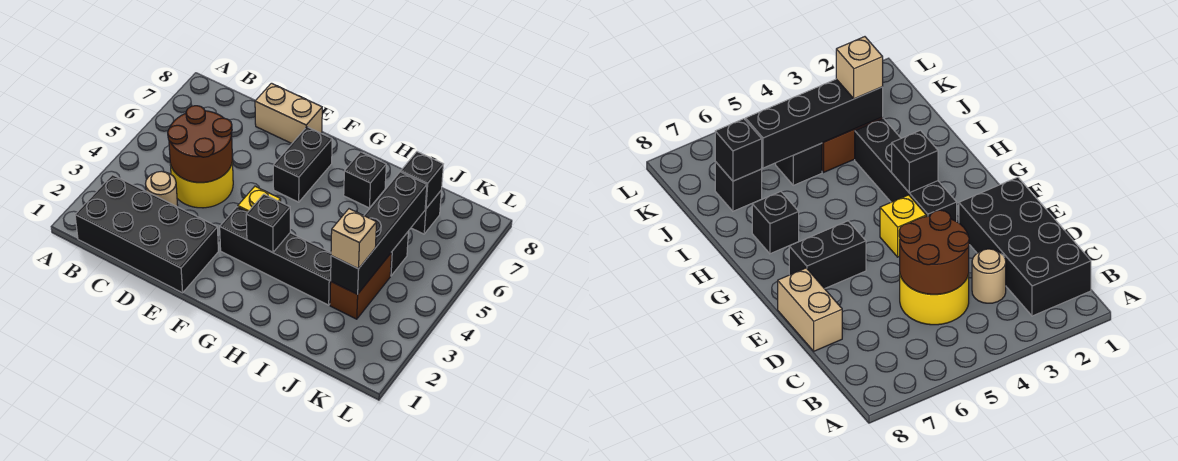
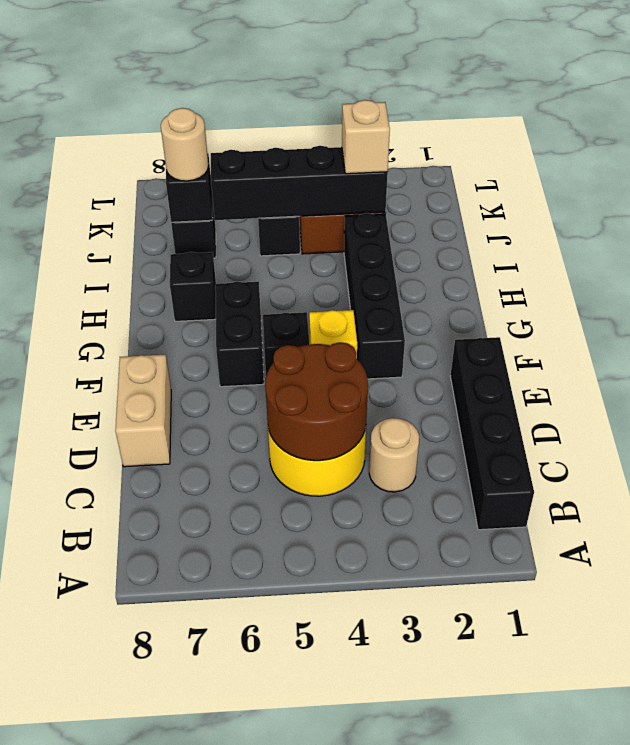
black brick B1:E2 level 1 -> black brick B1:E1 level 1
black brick F6:F7 level 1 -> black brick F6:G6 level 1
black brick G3 level 2 -> black brick F5 level 1
none -> tan round brick J7 level 3

